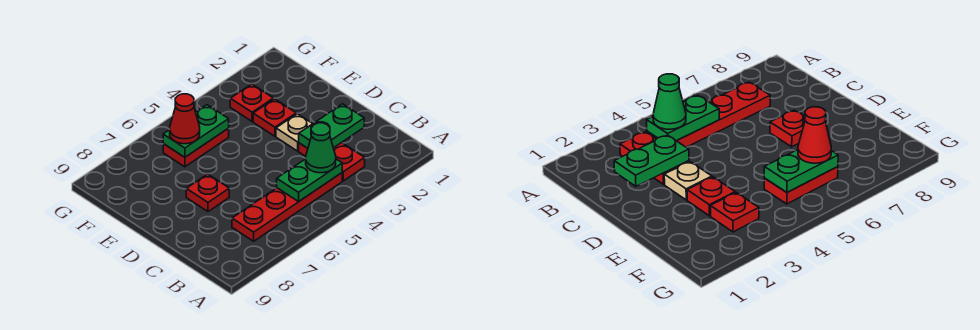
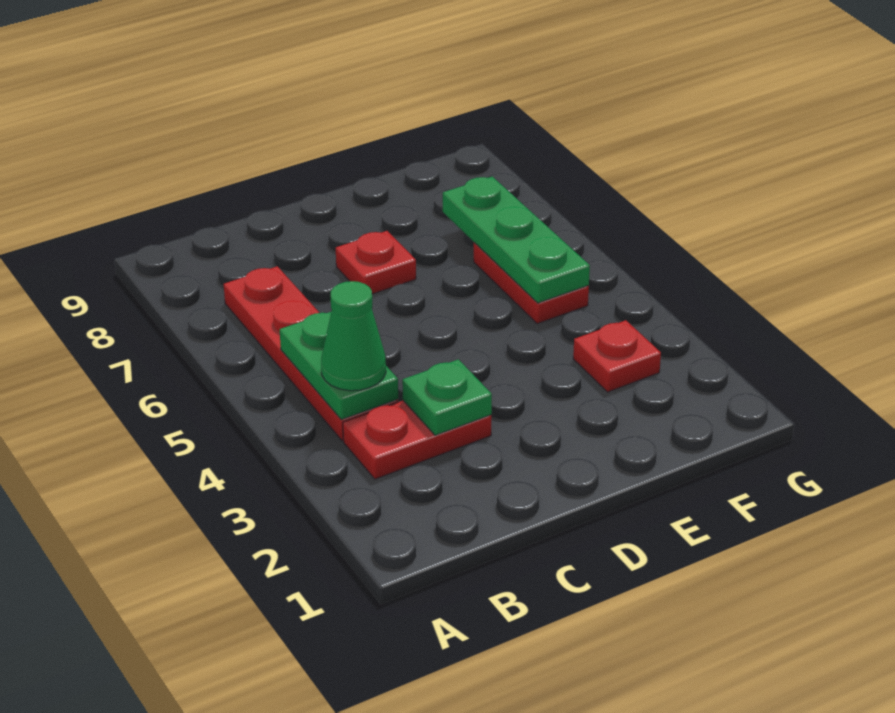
green plate C2:C3 level 2 -> green plate C3 level 2
tan plate D3 level 1 -> none
red plate E3 level 1 -> none
green plate F5:F6 level 2 -> green plate F5:F7 level 2
red cone F6 level 3 -> none

